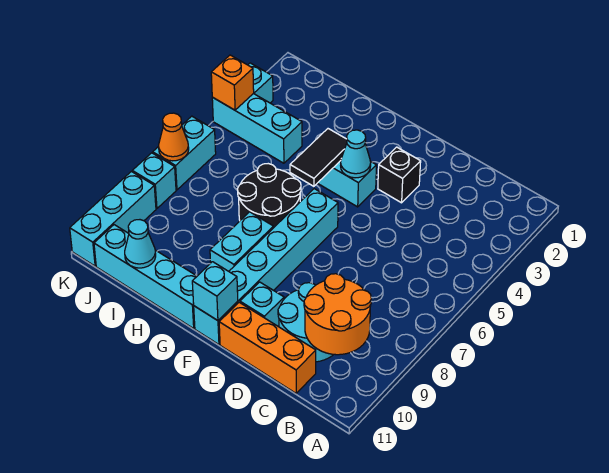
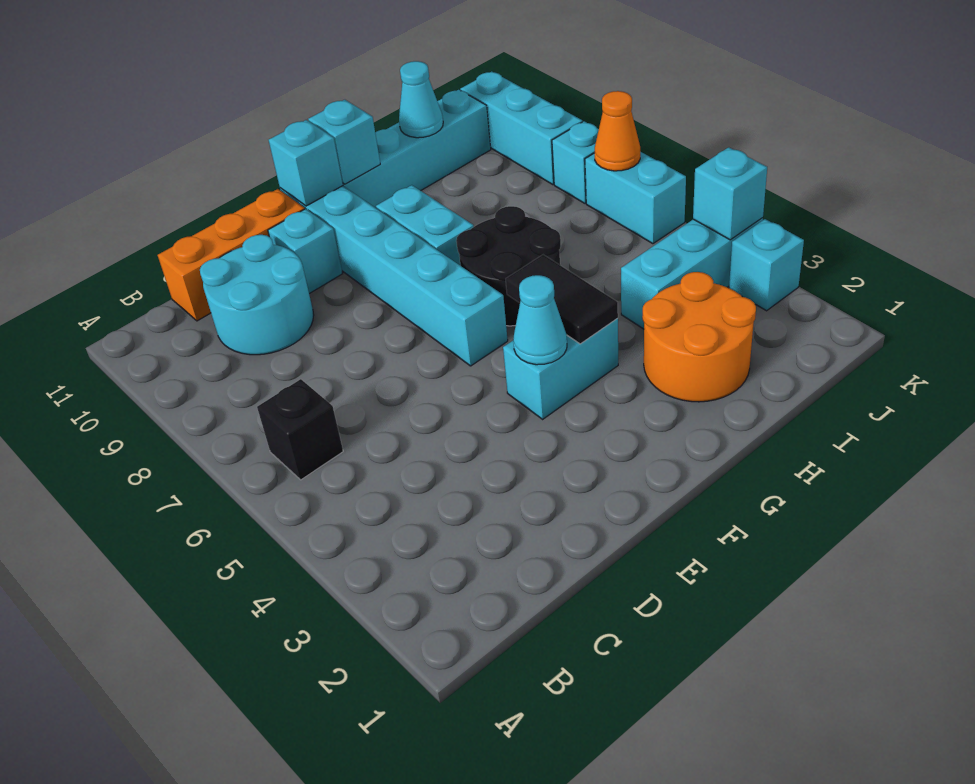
orange round brick B9:C10 level 2 -> orange round brick H2:I3 level 1
black brick E3 level 1 -> black brick B6 level 1
none -> cyan brick G11 level 2
orange brick K4 level 2 -> cyan brick K4 level 2

